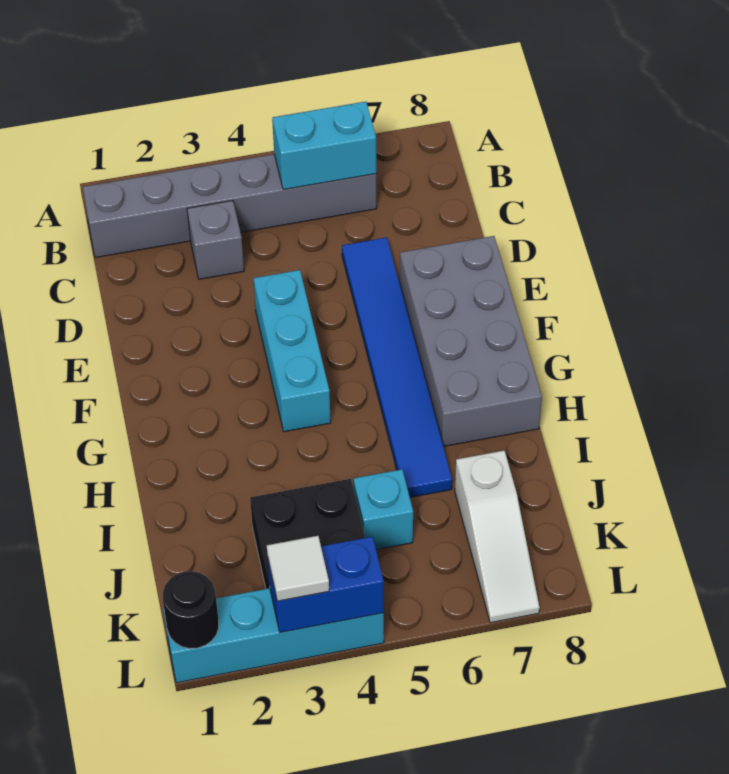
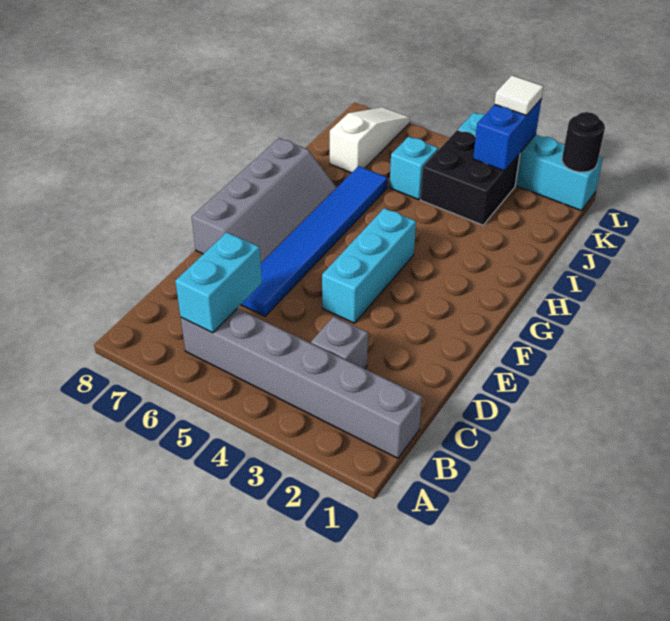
cyan brick B5:B6 level 2 -> cyan brick B6:C6 level 2
grey brick E7:H8 level 1 -> grey slope E7:H8 level 1 top 8
blue brick L3:L4 level 2 -> blue brick K3:L3 level 2

